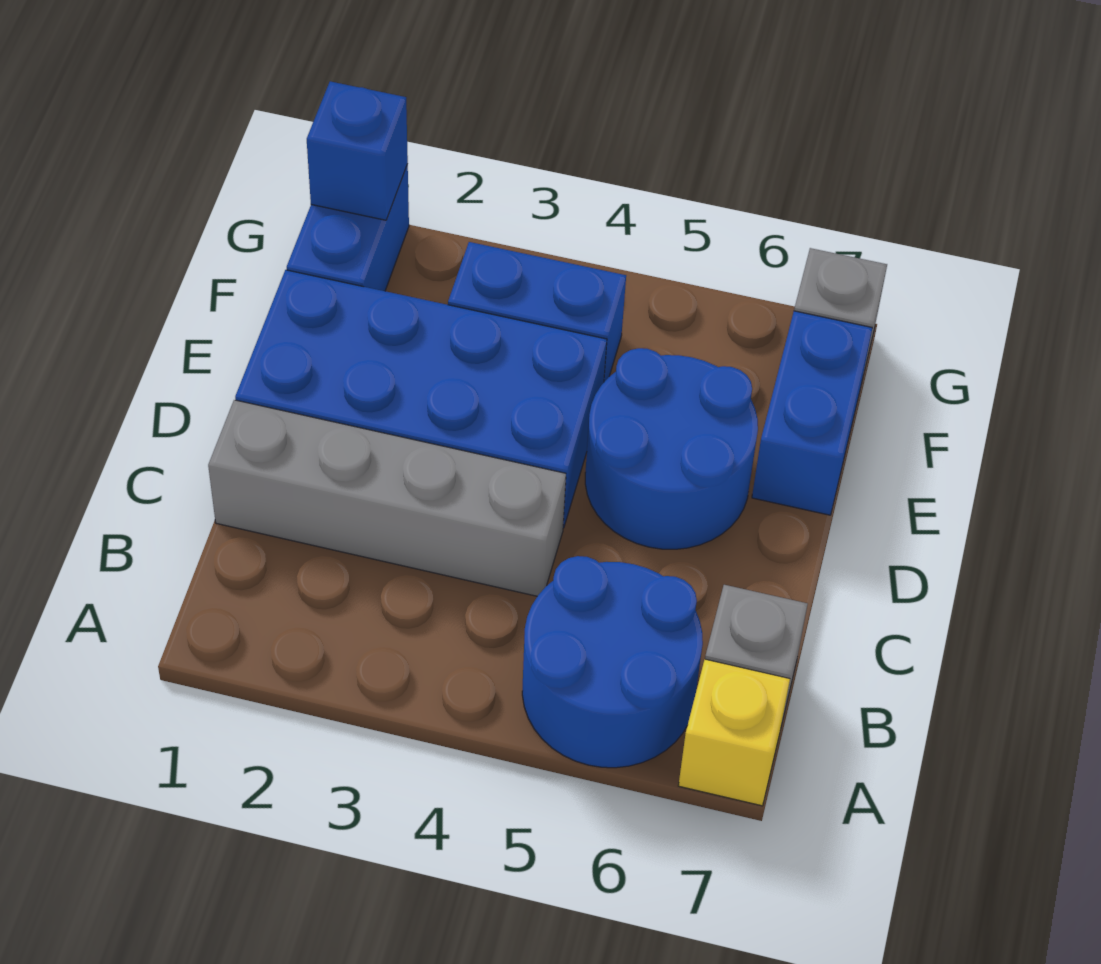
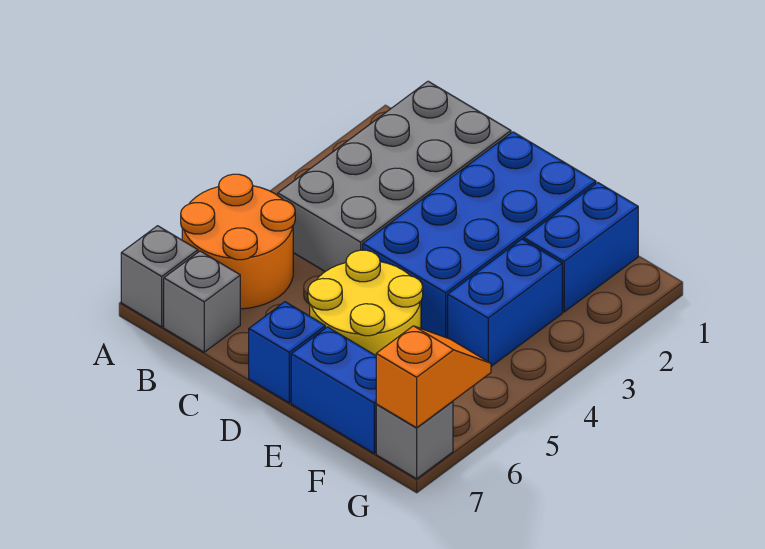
blue round brick A5:B6 level 1 -> orange round brick A5:B6 level 1
yellow brick A7 level 1 -> grey brick A7 level 1
grey brick C1:C4 level 1 -> grey brick B1:C4 level 1
blue round brick D5:E6 level 1 -> yellow round brick D5:E6 level 1
blue brick F1:G1 level 1 -> blue brick F1:F2 level 1
blue brick G1 level 2 -> blue brick D7 level 1
none -> orange slope G6:G7 level 2 top 7

